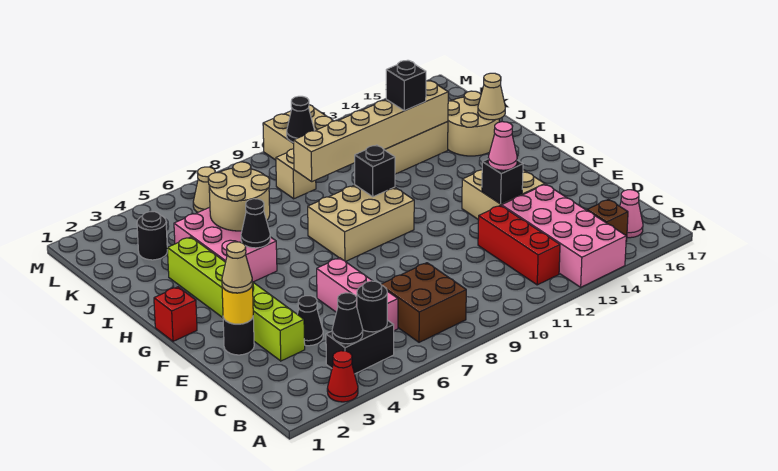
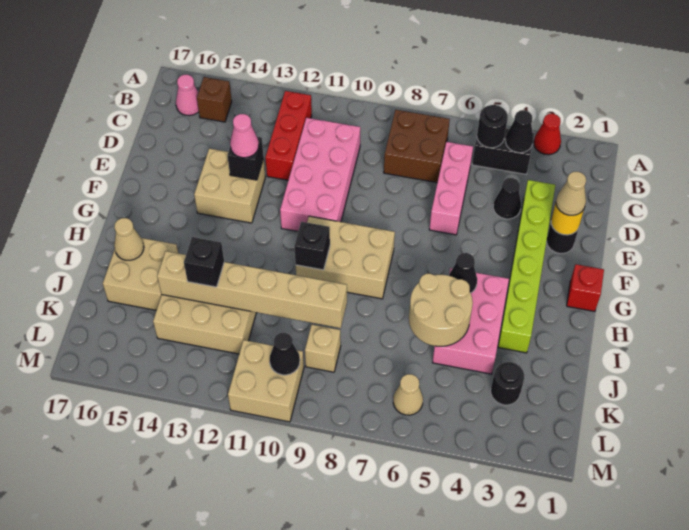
pink brick A13:D14 level 1 -> pink brick C10:F11 level 1
tan round brick I15:J16 level 1 -> tan brick I15:J16 level 1

